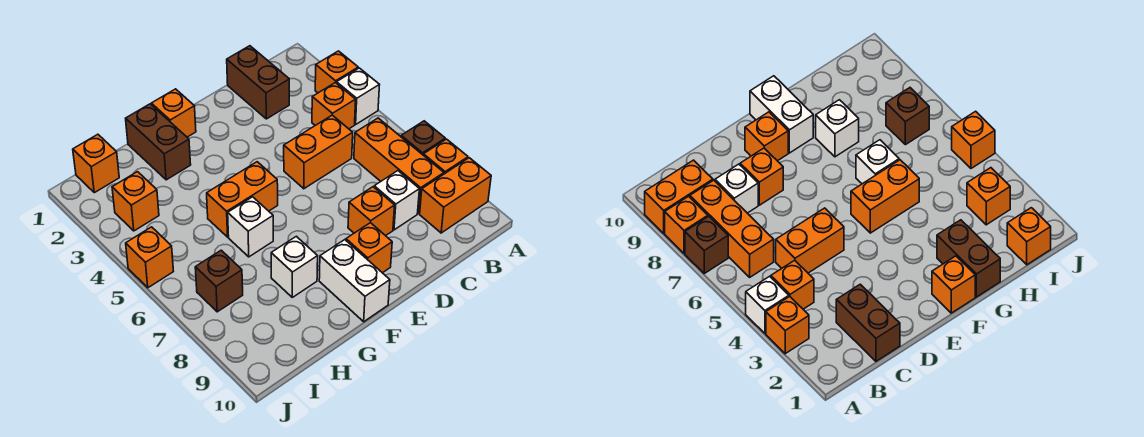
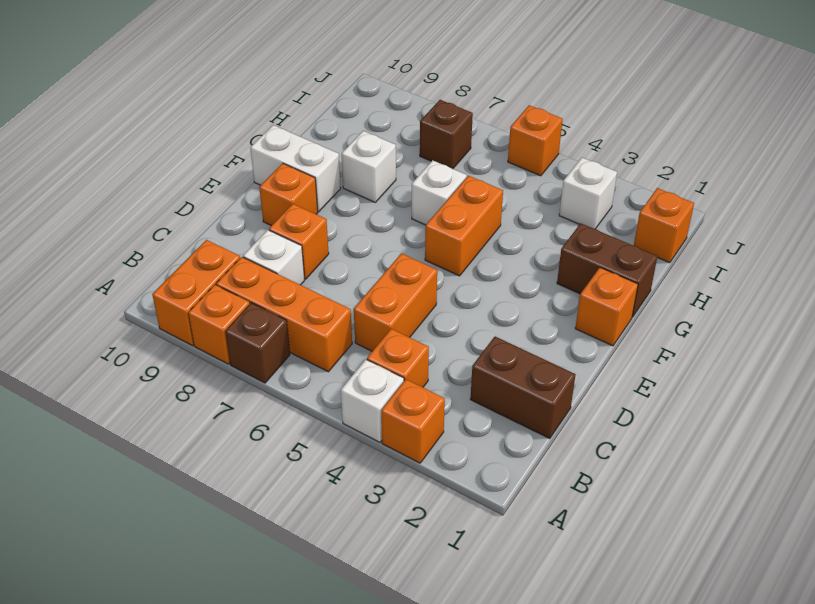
orange brick I3 level 1 -> white brick I3 level 1

